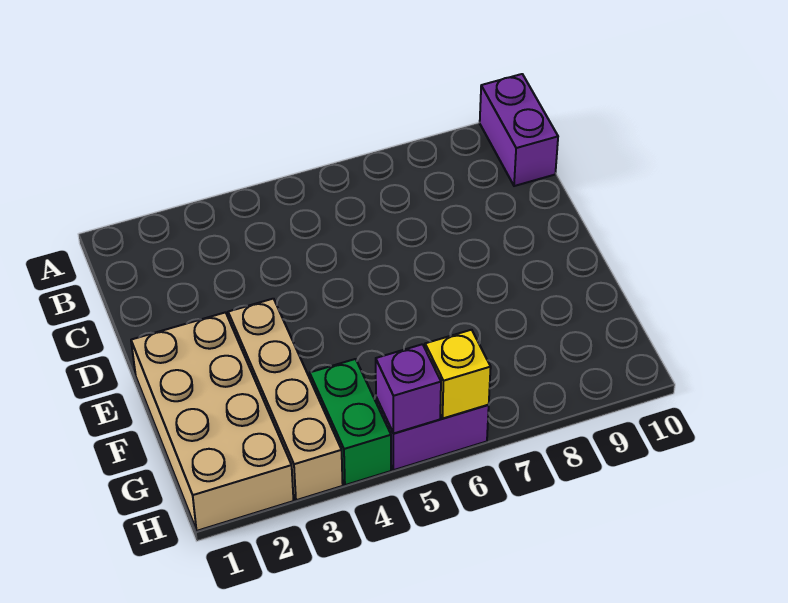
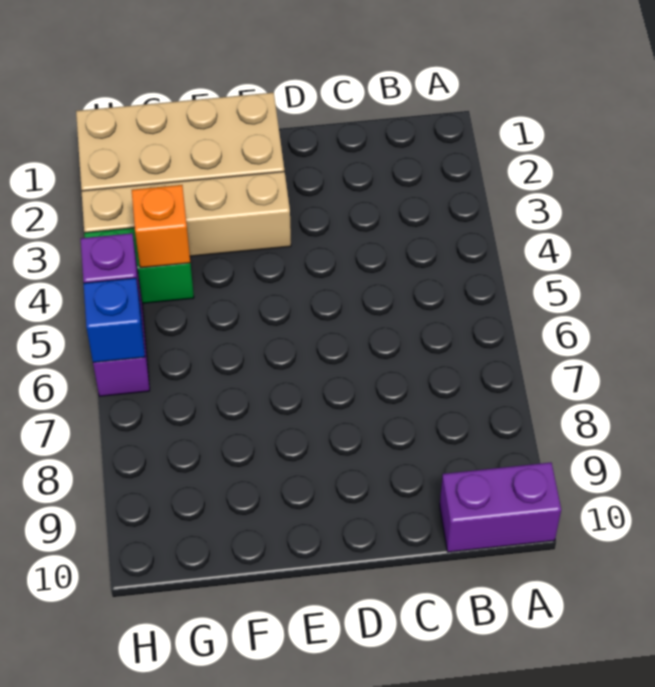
none -> orange brick G4 level 2
yellow brick H6 level 2 -> blue brick H6 level 2

